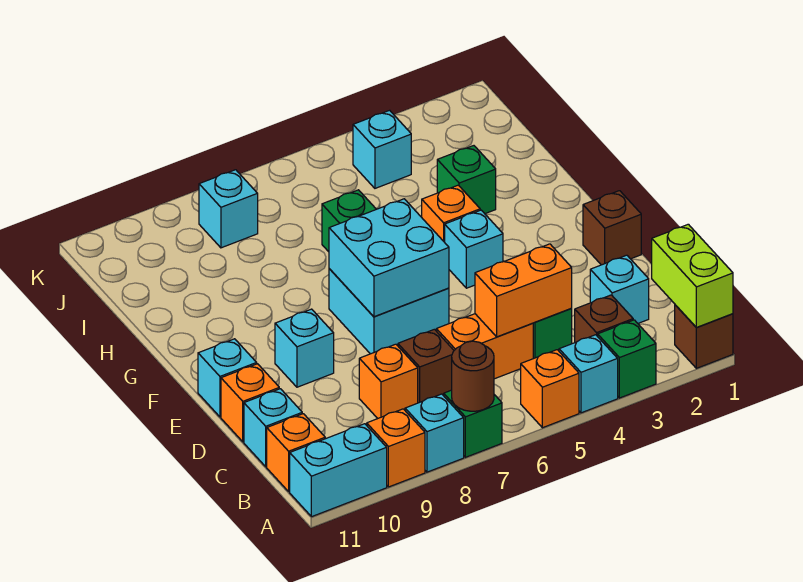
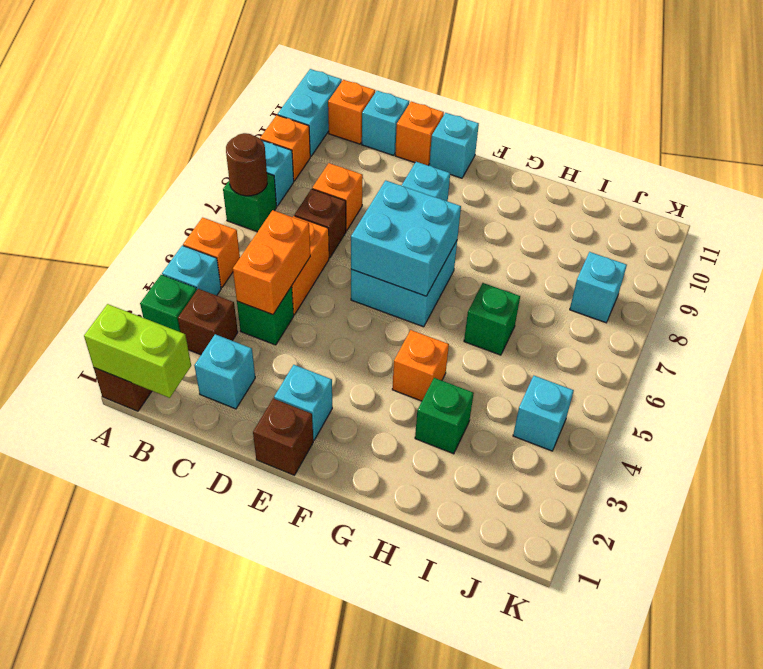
cyan brick F4 level 1 -> cyan brick E2 level 1

